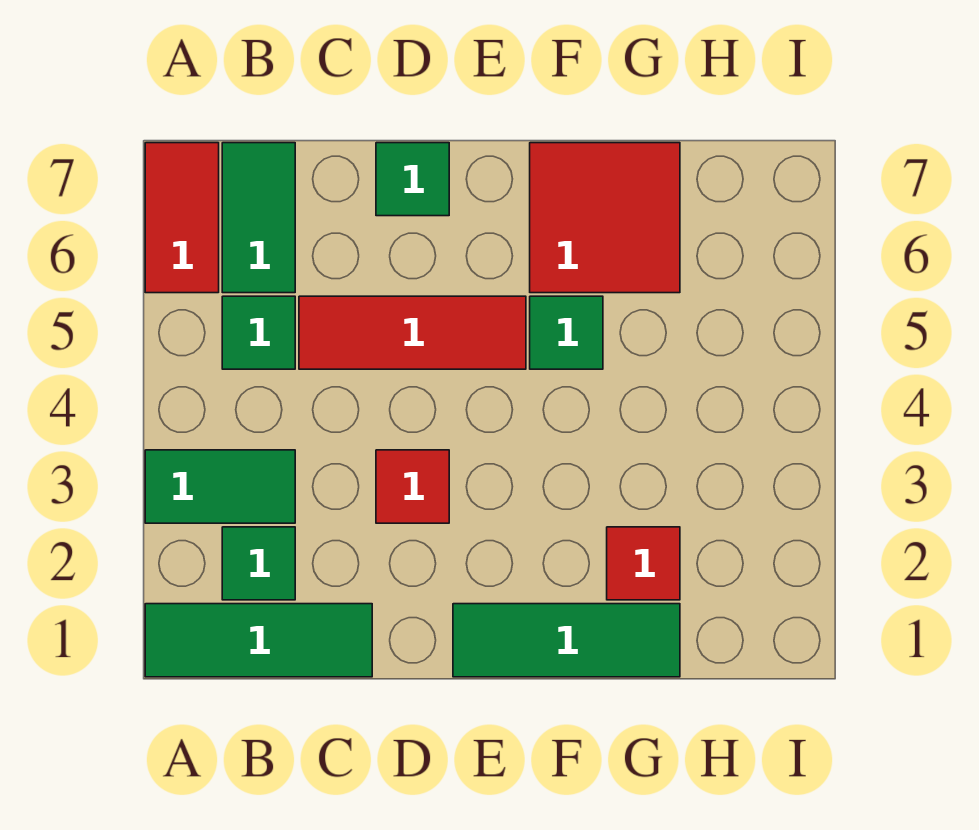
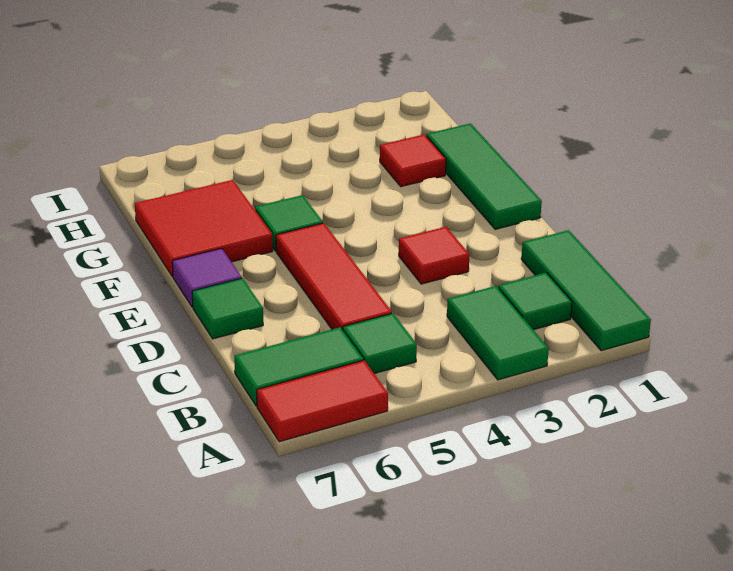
none -> purple tile E7 level 1

